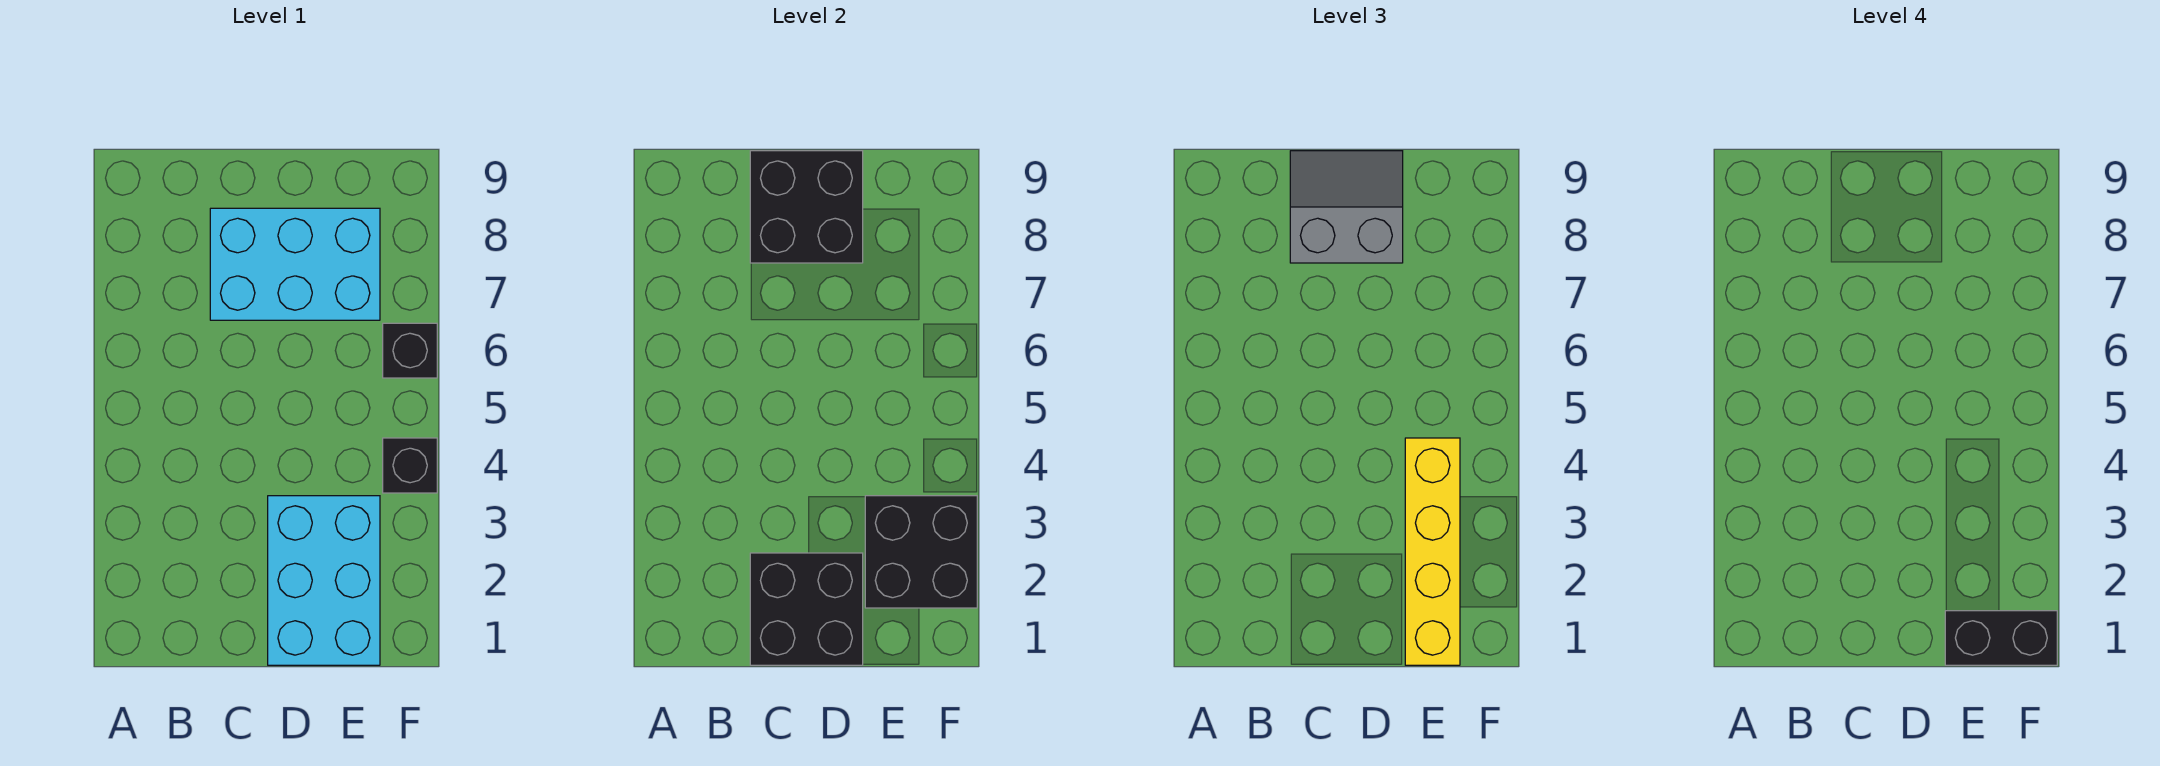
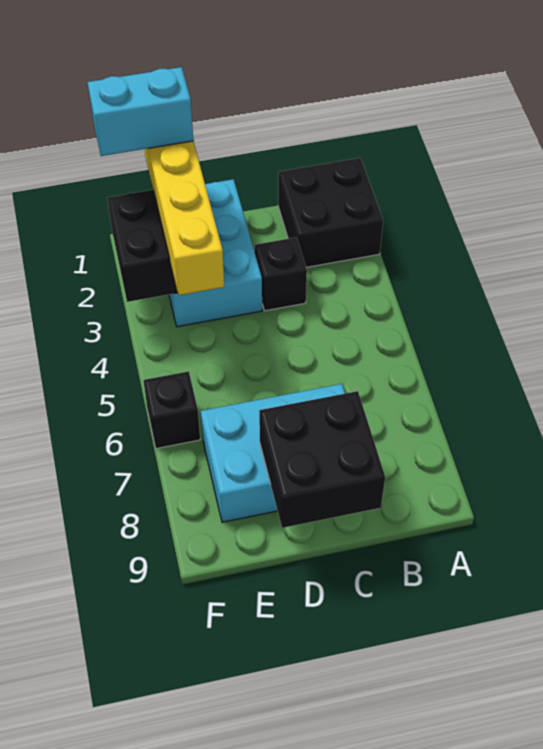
black brick C1:D2 level 2 -> black brick A1:B2 level 1
grey slope C8:D9 level 3 top 8 -> none
black brick E1:F1 level 4 -> cyan brick E1:F1 level 4
black brick F4 level 1 -> black brick C3 level 1

